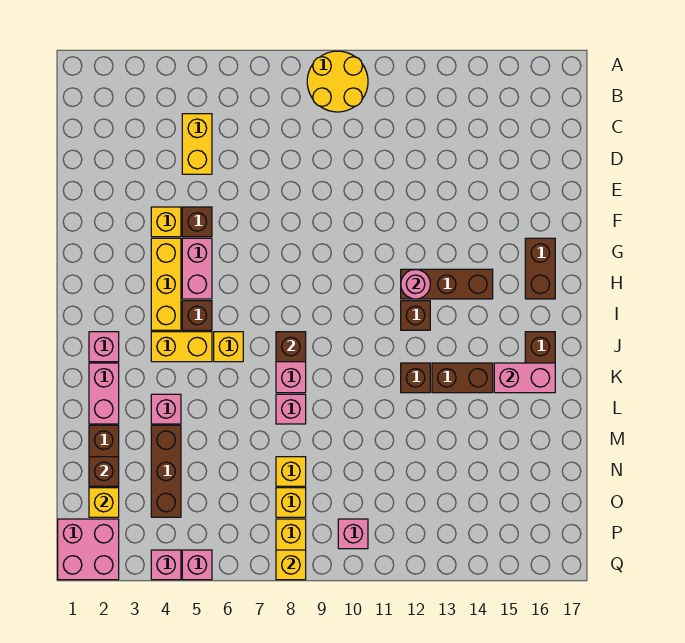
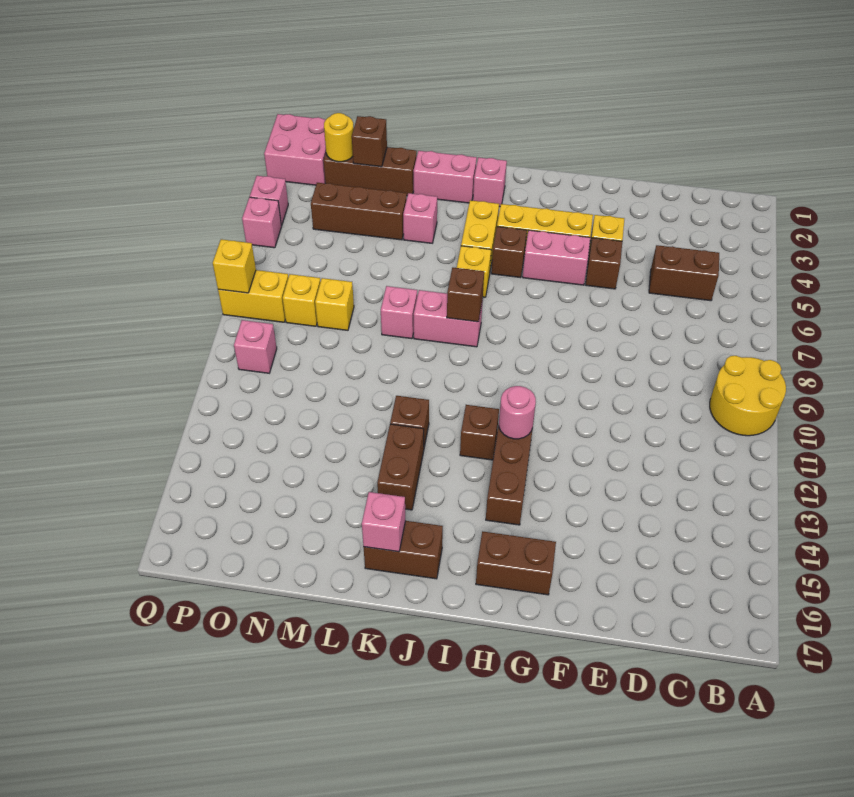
yellow brick C5:D5 level 1 -> brown brick C5:D5 level 1
pink brick K15:K16 level 2 -> pink brick K16 level 2
yellow brick O2 level 2 -> yellow round brick O2 level 2

